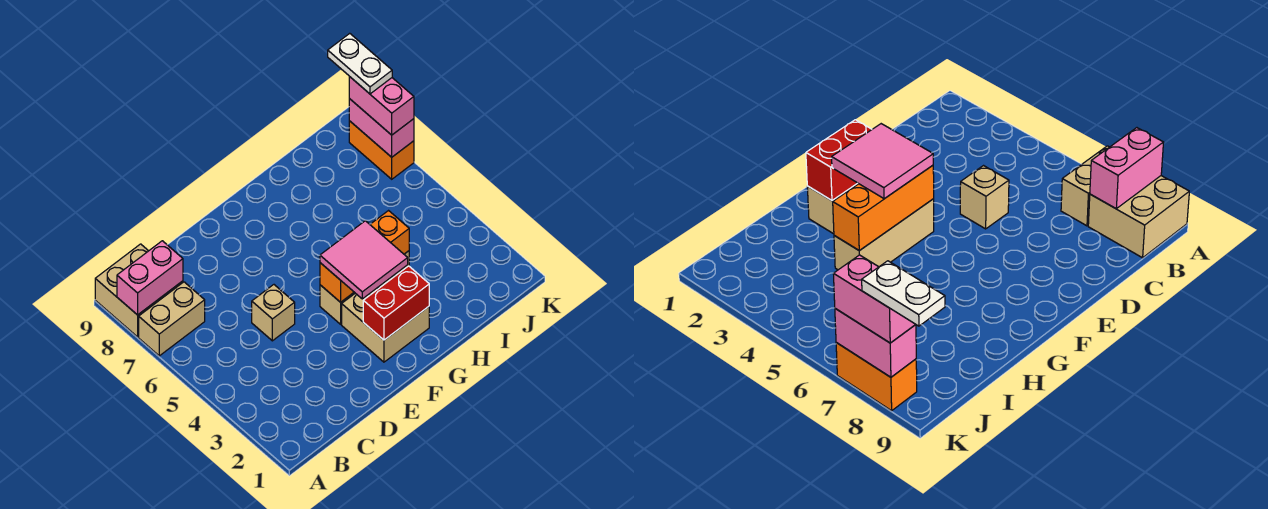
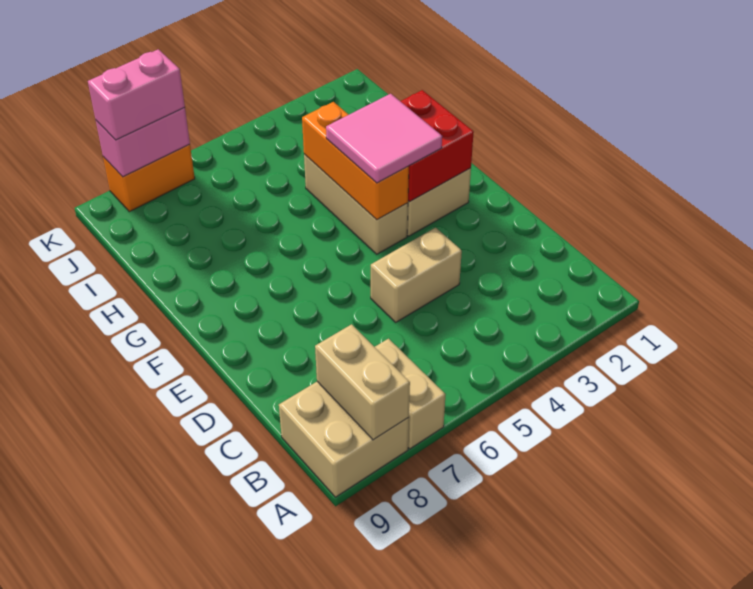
pink brick A8:B8 level 2 -> tan brick A8:B8 level 2
tan brick D5 level 1 -> tan brick D4:D5 level 1
red brick F2:G2 level 2 -> red brick F2:G3 level 2
white plate K8:K9 level 4 -> none

